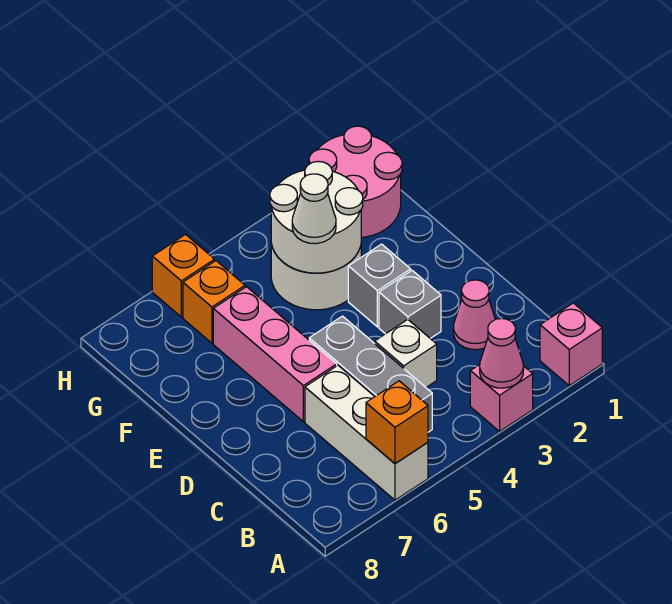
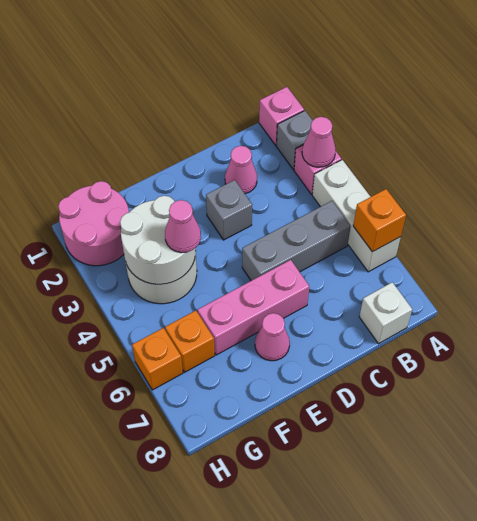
white brick A6:C6 level 1 -> white brick A4:A6 level 1
white brick C4 level 1 -> white brick B8 level 1
grey brick E3 level 1 -> grey brick A2 level 1
none -> pink cone E7 level 1
white cone F4 level 3 -> pink cone F4 level 3

